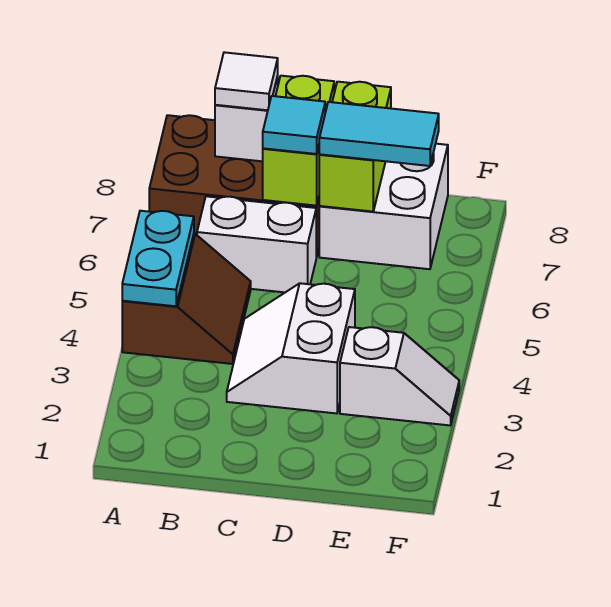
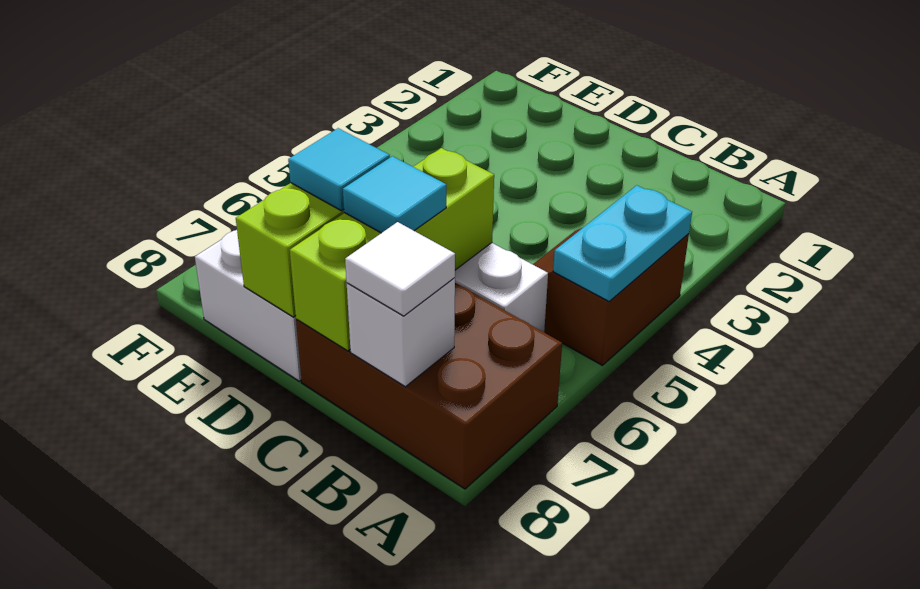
white slope C3:D4 level 1 top D -> none
lime brick C7:C8 level 2 -> lime brick C6:C8 level 2
cyan tile D7:E7 level 3 -> cyan tile D7 level 3
white slope E3:F3 level 1 top E -> none

